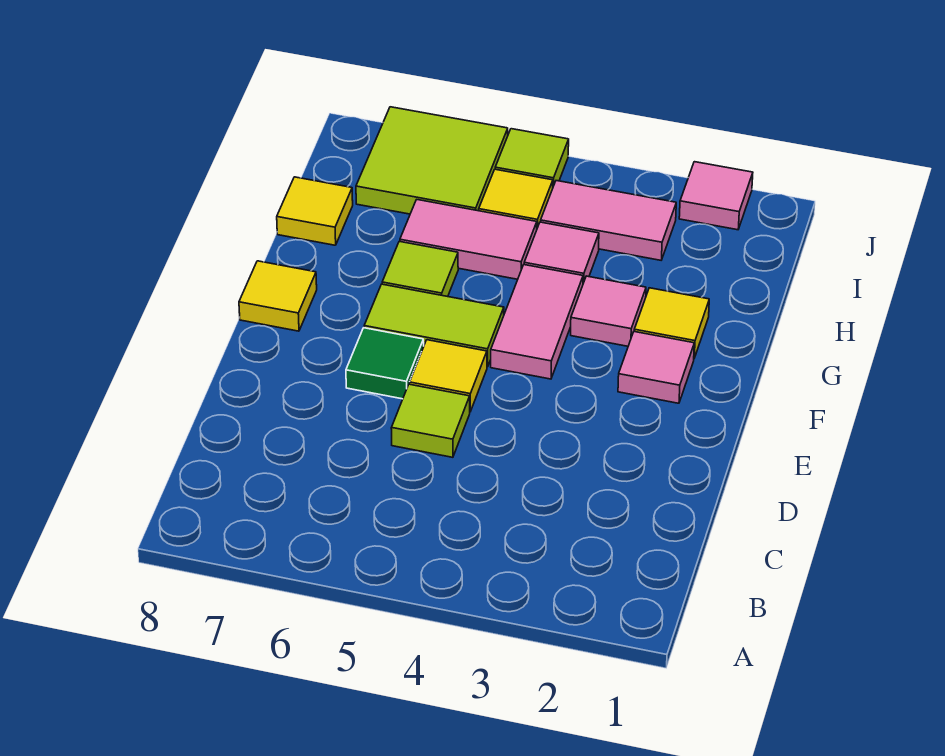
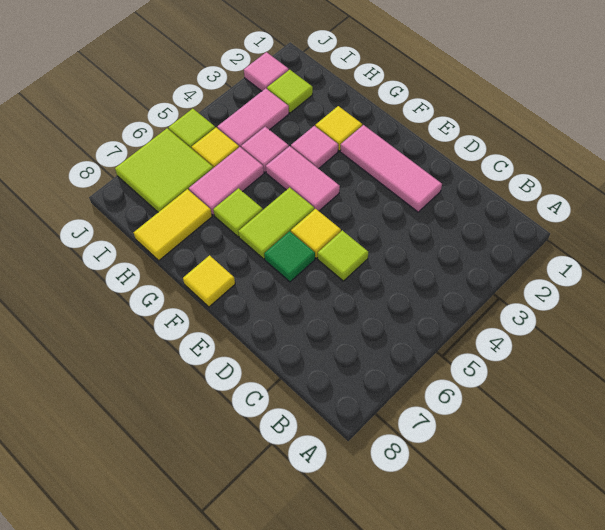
pink tile F2 level 1 -> pink tile D2:F2 level 1
yellow tile H8 level 1 -> yellow tile H7:H8 level 1
none -> lime tile I2 level 1

